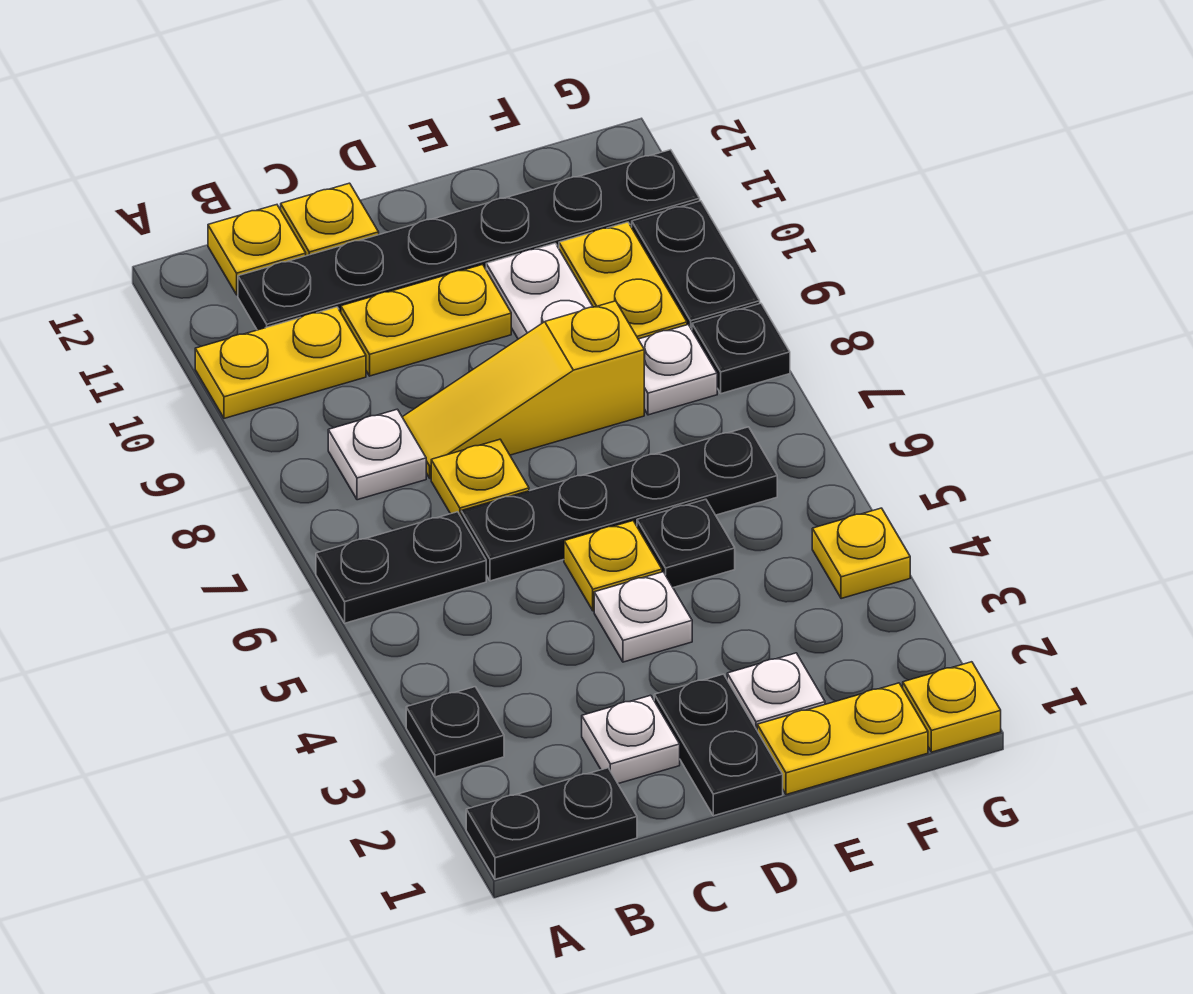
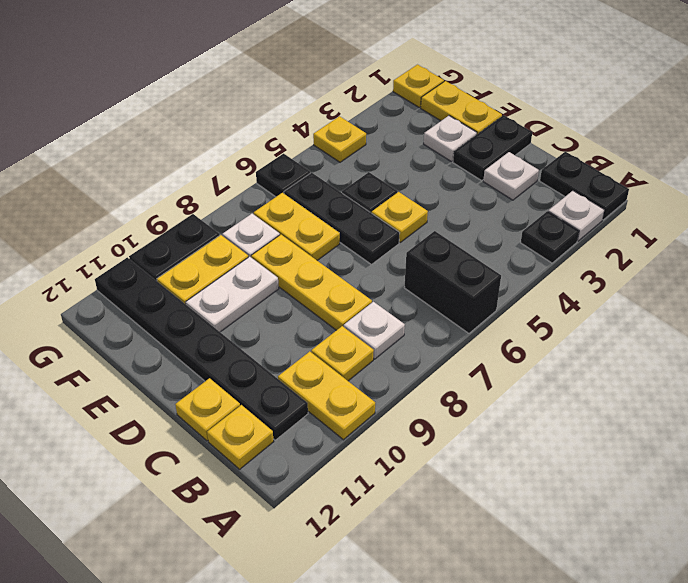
black plate A6:B6 level 1 -> black brick A6:B6 level 1
black plate C6:F6 level 1 -> black plate D6:F6 level 1
yellow plate C7 level 1 -> yellow plate B9 level 1
yellow slope C8:E8 level 1 top E -> yellow plate C8:E8 level 1
yellow plate C10:D10 level 1 -> yellow plate E7:F7 level 1
white plate D4 level 1 -> white plate A2 level 1
black plate G8 level 1 -> black plate G6 level 1

